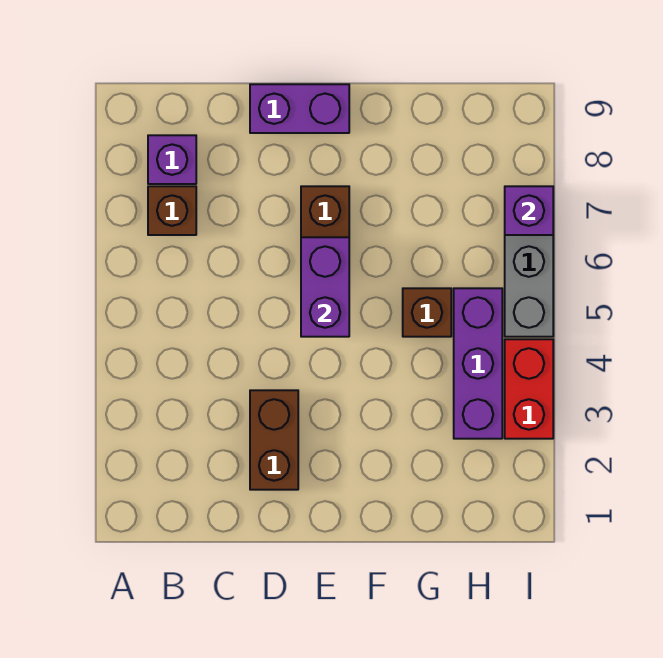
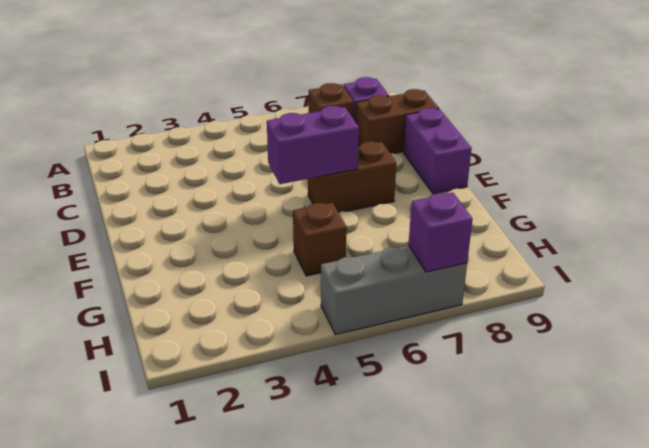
brown brick D2:D3 level 1 -> brown brick C8:C9 level 1
purple brick H3:H5 level 1 -> none
red brick I3:I4 level 1 -> none

